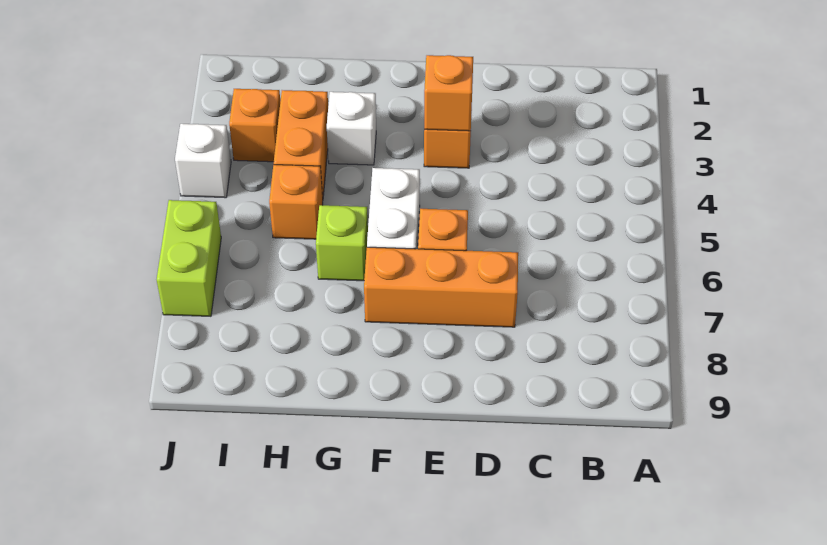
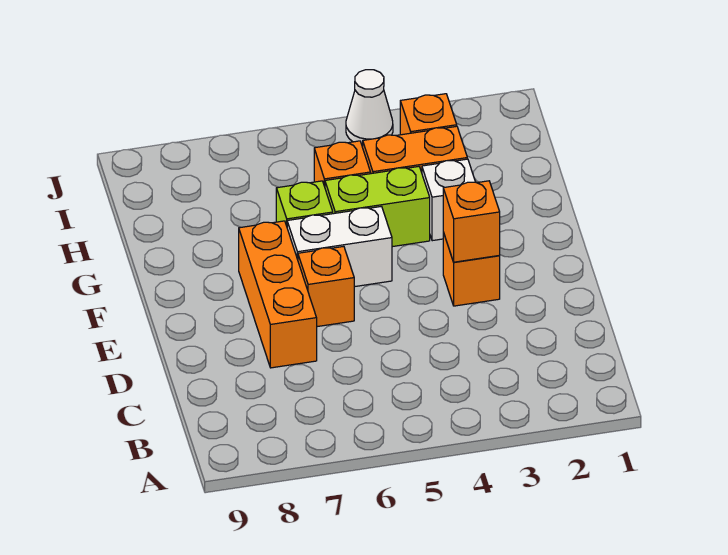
white brick J4 level 1 -> white cone J4 level 1
lime brick J6:J7 level 1 -> lime brick G4:G5 level 1

